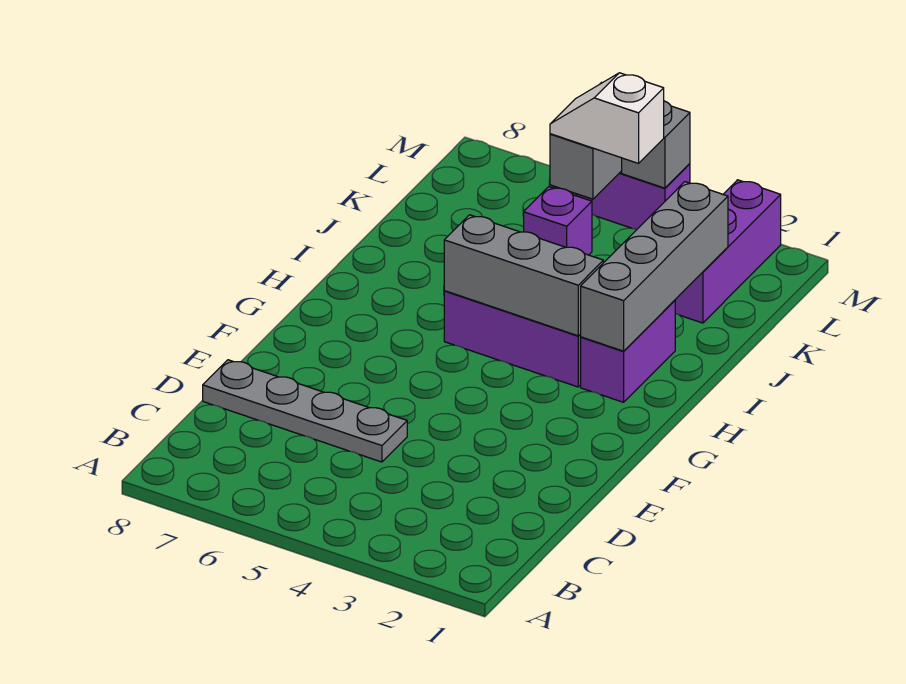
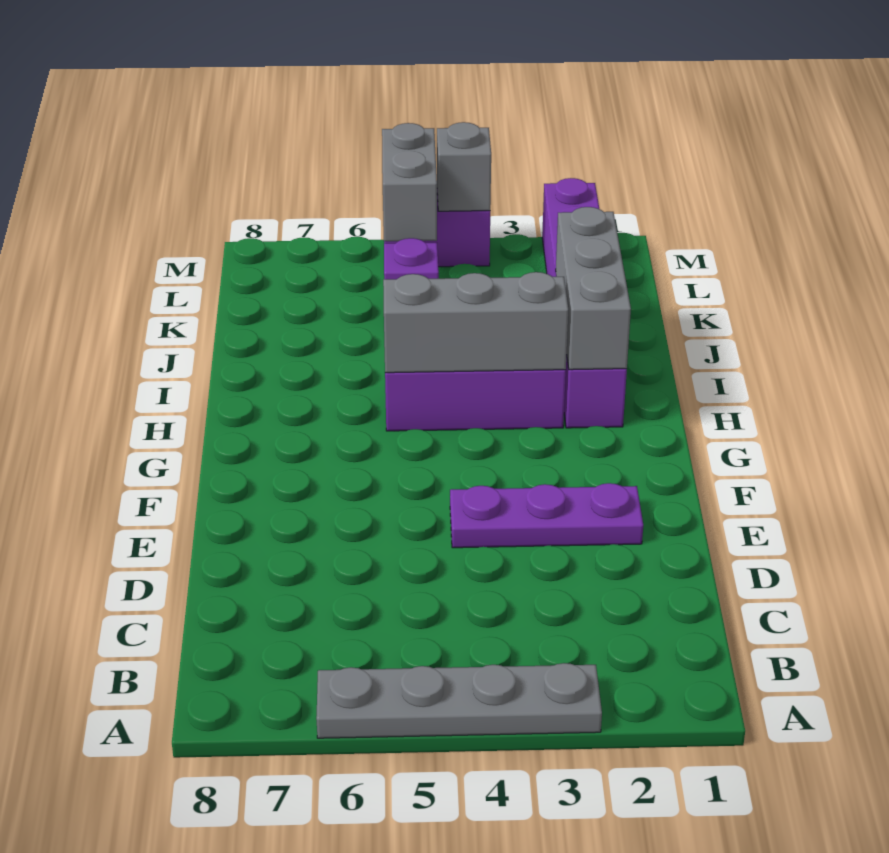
grey plate D5:D8 level 1 -> grey plate A3:A6 level 1
none -> purple plate E2:E4 level 1
grey brick H2:K2 level 2 -> grey brick H2:J2 level 2
white slope L4:L5 level 3 top 4 -> none

